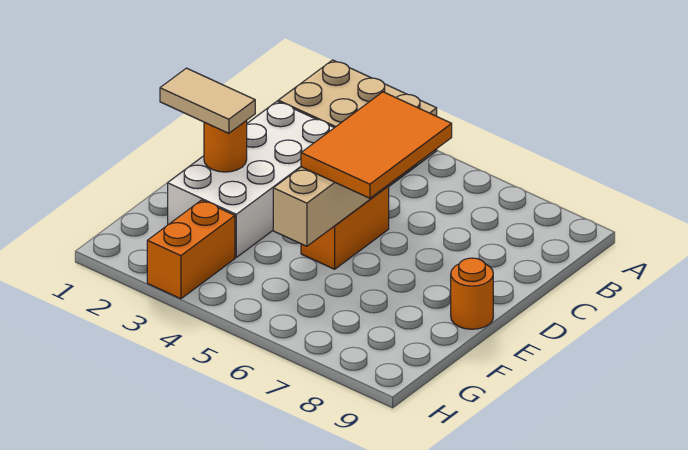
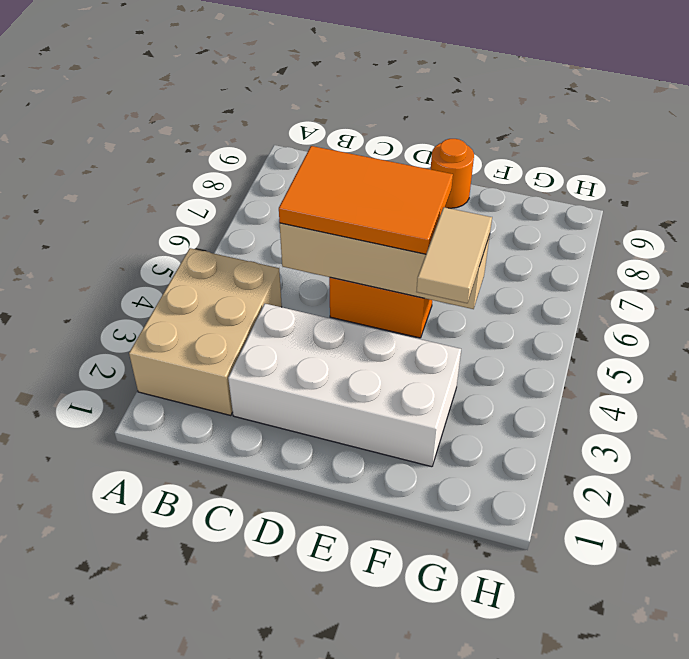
tan tile E1:E2 level 3 -> tan tile F4:F5 level 3
orange round brick E2 level 2 -> none
orange brick G3:H3 level 1 -> none

